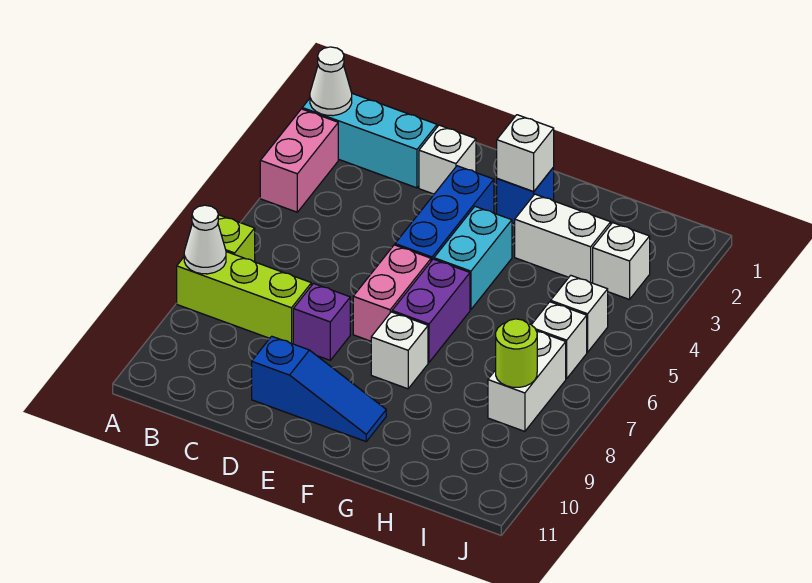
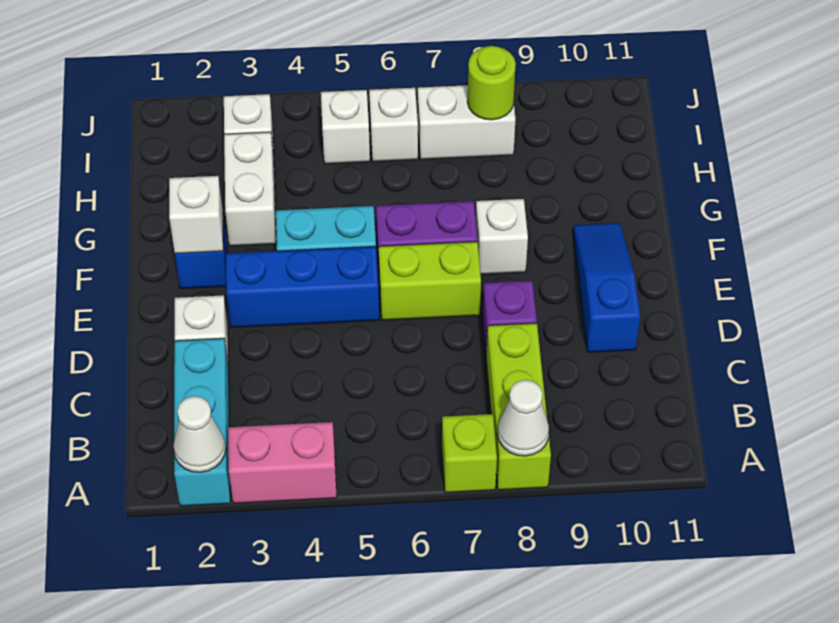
pink brick E6:E7 level 1 -> lime brick E6:E7 level 1

